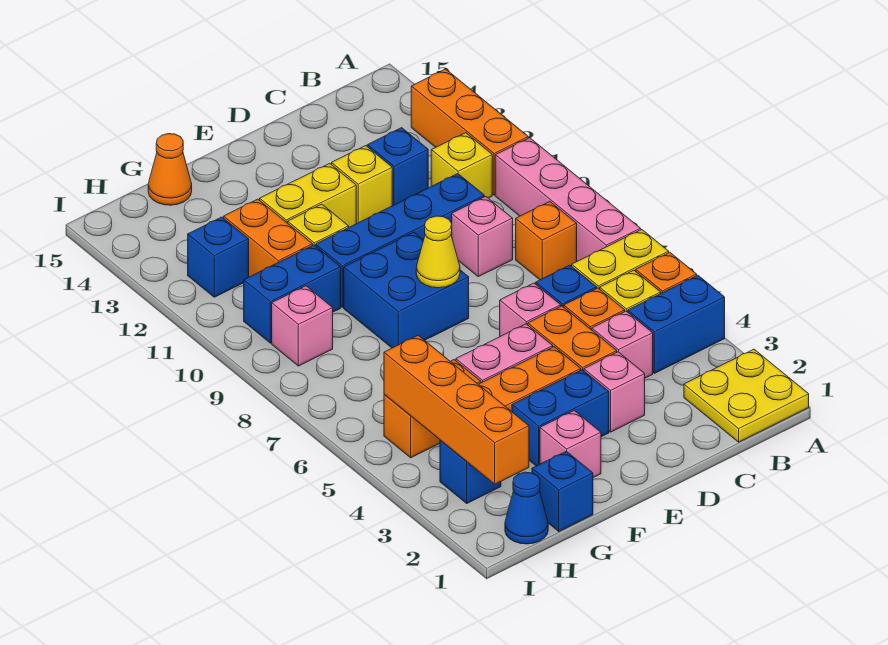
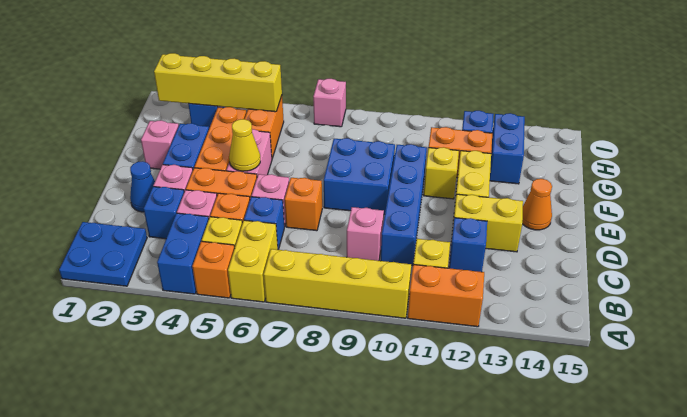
yellow plate A1:B2 level 1 -> blue plate A1:B2 level 1
pink brick A7:A10 level 1 -> yellow brick A7:A10 level 1
orange brick A11:A13 level 1 -> orange brick A11:A12 level 1
orange brick B8 level 1 -> orange brick D7 level 1
yellow brick D12 level 1 -> yellow brick D12:D13 level 1
yellow cone E8 level 2 -> yellow cone E5 level 2
blue brick G1 level 1 -> blue brick C3 level 1
blue brick G10:H10 level 1 -> blue brick G13:H13 level 1
orange cone G15 level 1 -> orange cone E14 level 1
blue cone H1 level 1 -> blue cone D2 level 1
orange brick H2:H5 level 2 -> yellow brick H2:H5 level 2
pink brick H9 level 1 -> pink brick I7 level 1

